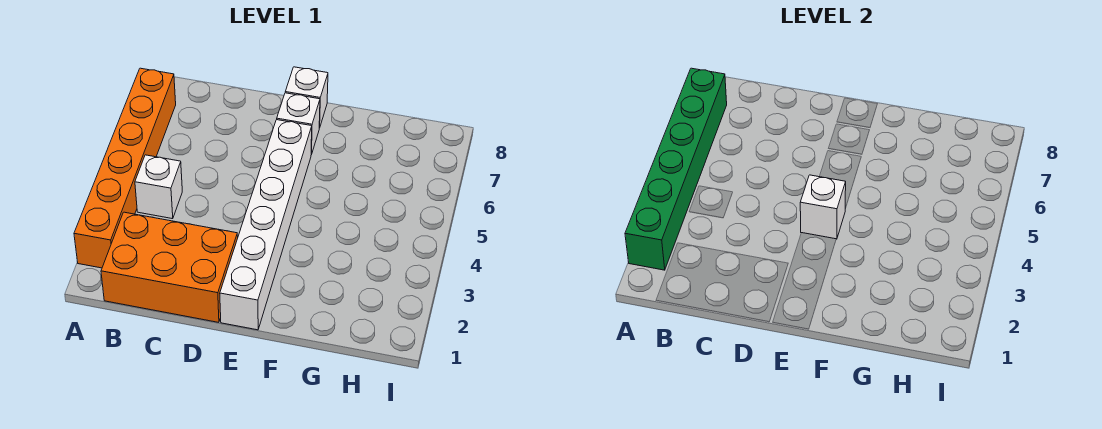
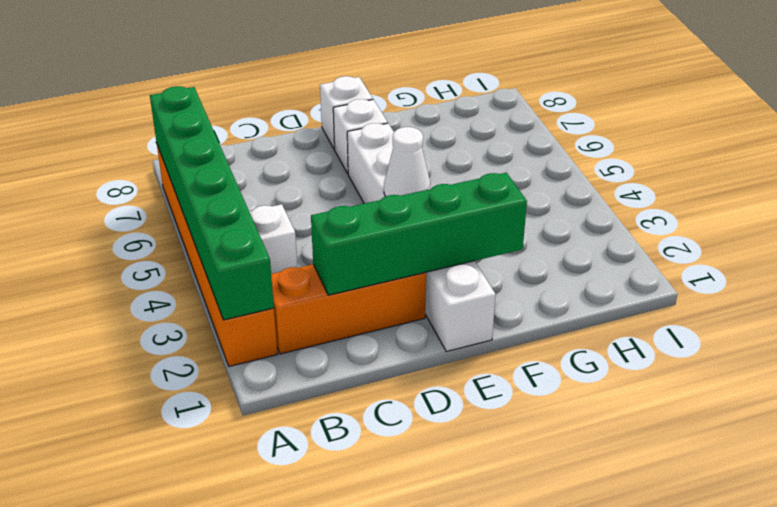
orange brick B1:D2 level 1 -> orange brick B2:D2 level 1
none -> green brick C2:F2 level 2
white brick E4 level 2 -> white cone E4 level 2

